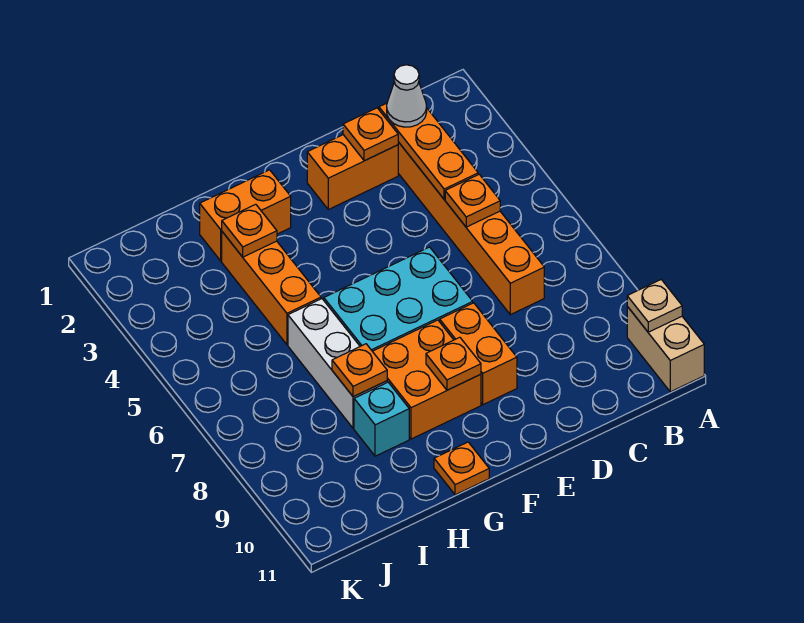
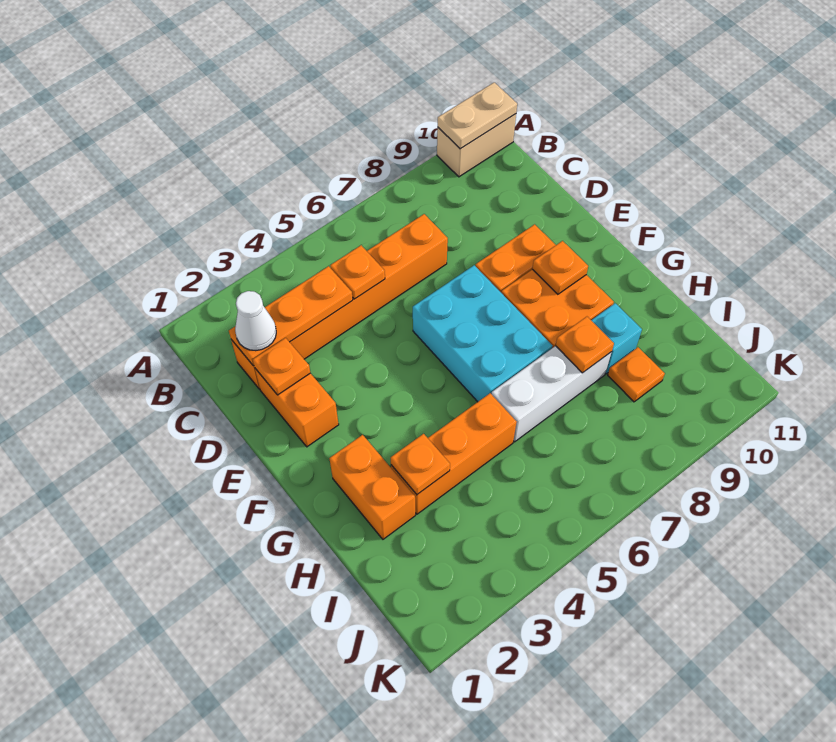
tan plate A10 level 2 -> tan plate A10:A11 level 2
orange plate G11 level 1 -> orange plate I9 level 1

